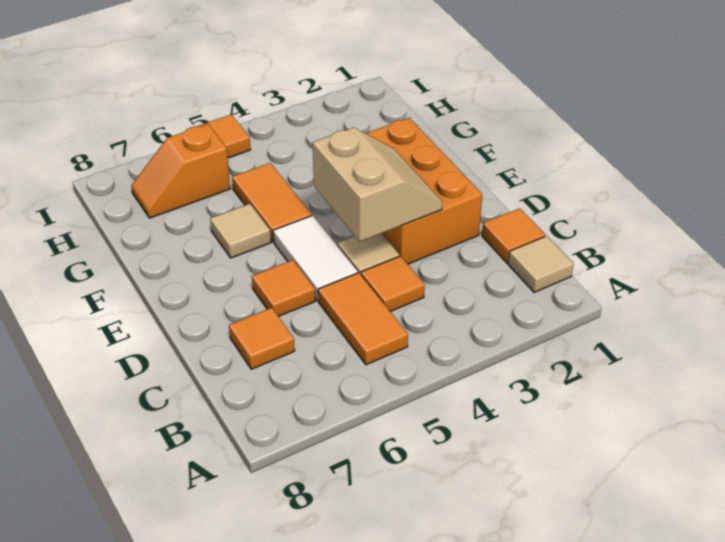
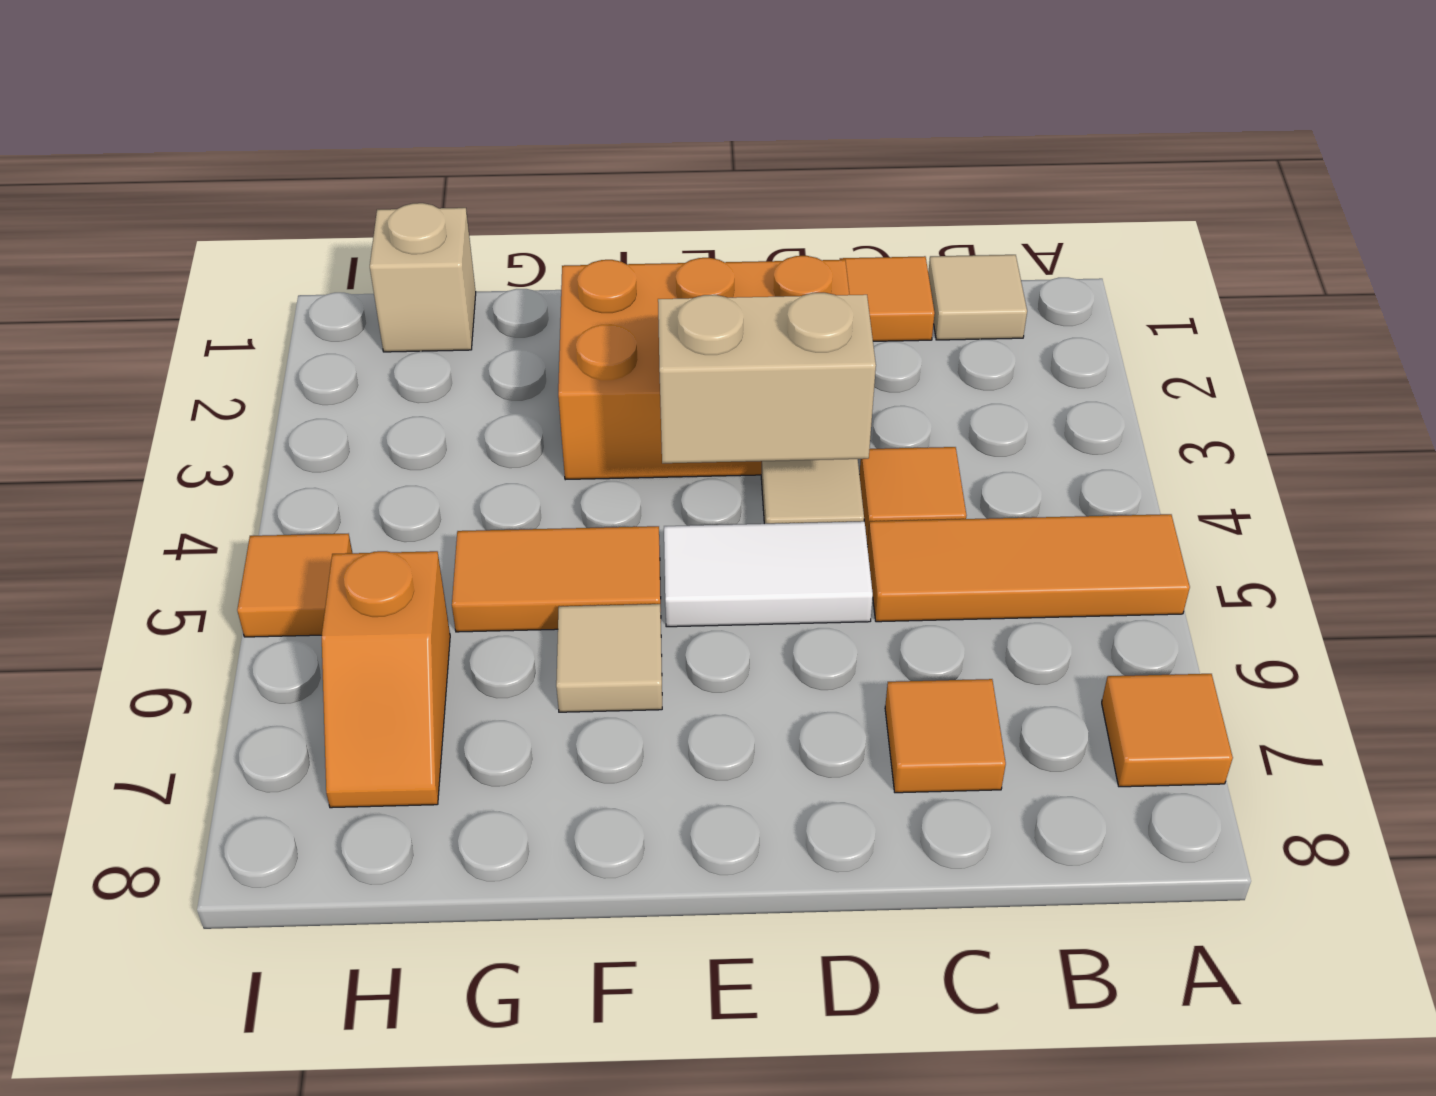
orange tile B5:C5 level 1 -> orange tile A5:C5 level 1
orange tile D6 level 1 -> orange tile A7 level 1
none -> tan brick H1 level 1

